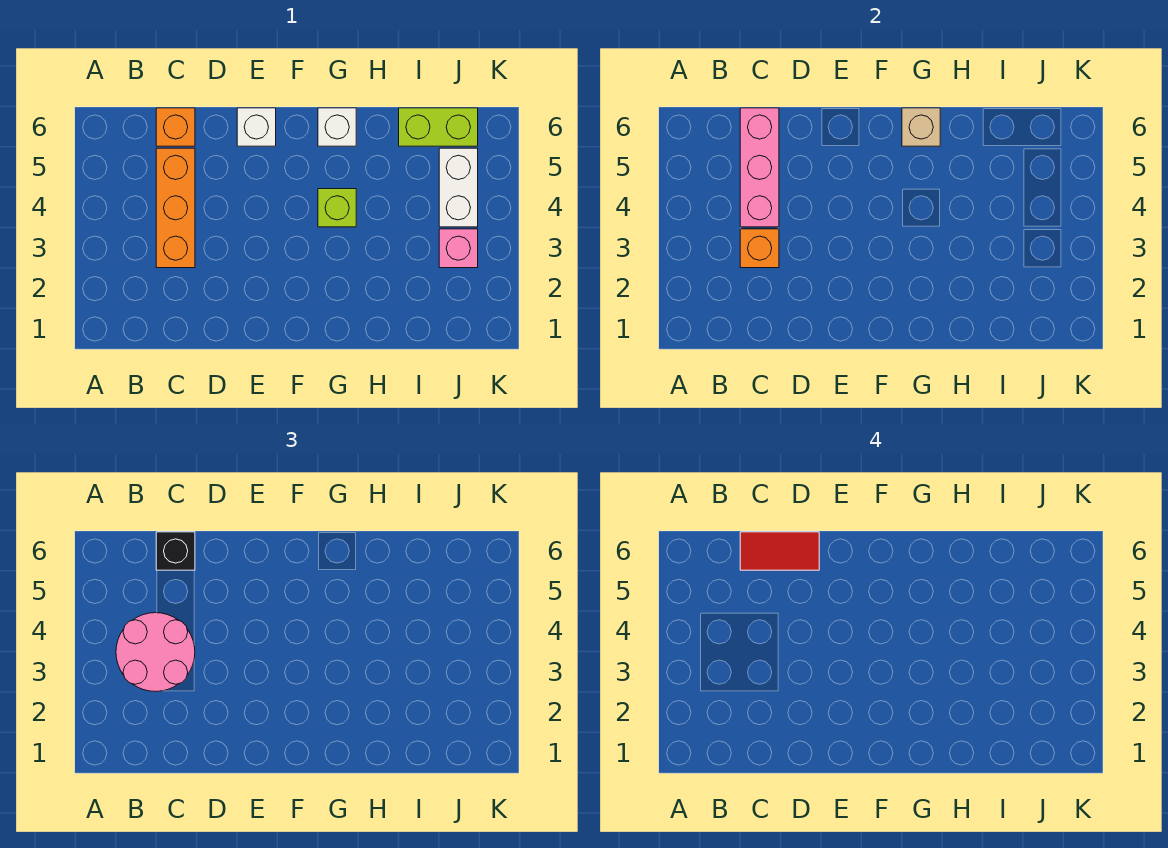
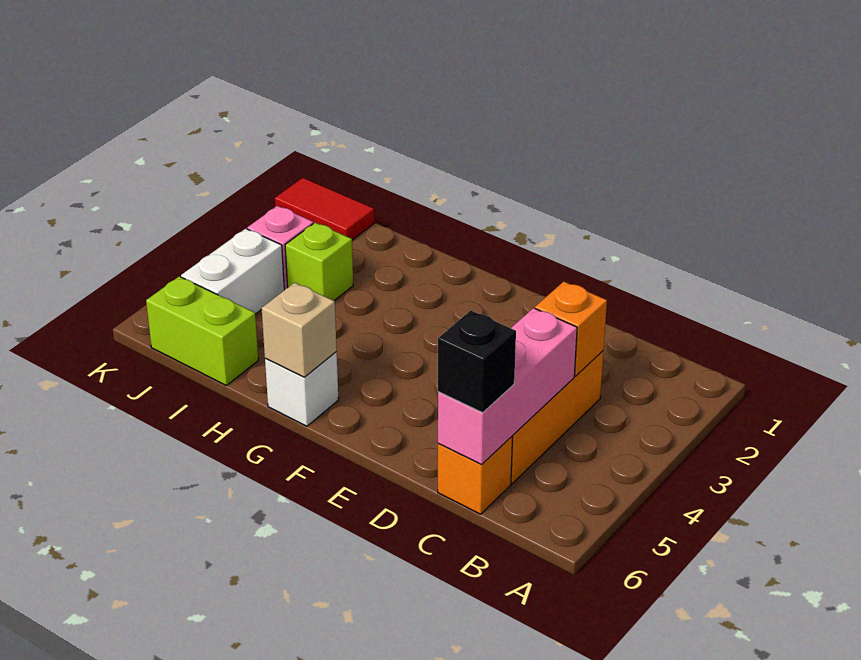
pink round brick B3:C4 level 3 -> none
red tile C6:D6 level 4 -> red tile J1:K1 level 1
white brick E6 level 1 -> none
lime brick G4 level 1 -> lime brick I3 level 1

